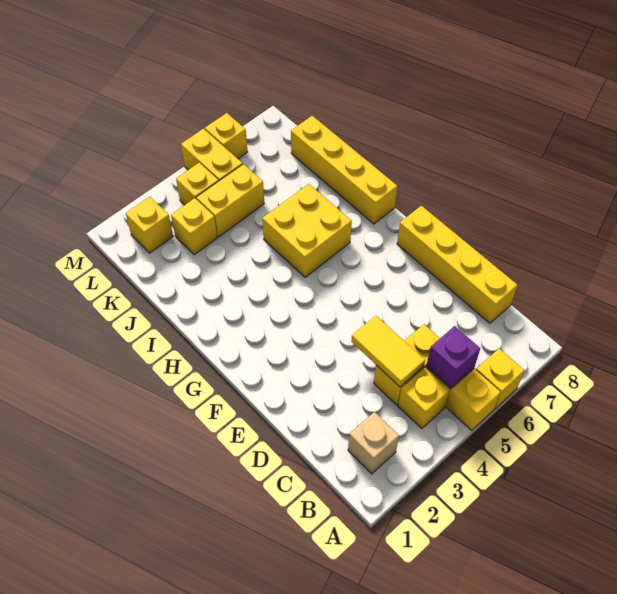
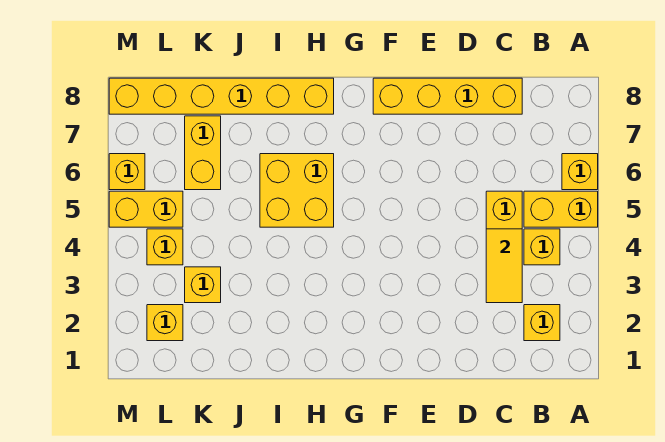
tan brick B2 level 1 -> yellow brick B2 level 1
purple brick B5 level 2 -> none
yellow tile C4:D4 level 2 -> yellow tile C3:C4 level 2
yellow brick H8:K8 level 1 -> yellow brick H8:M8 level 1
yellow brick K4:K5 level 1 -> yellow brick K6:K7 level 1

